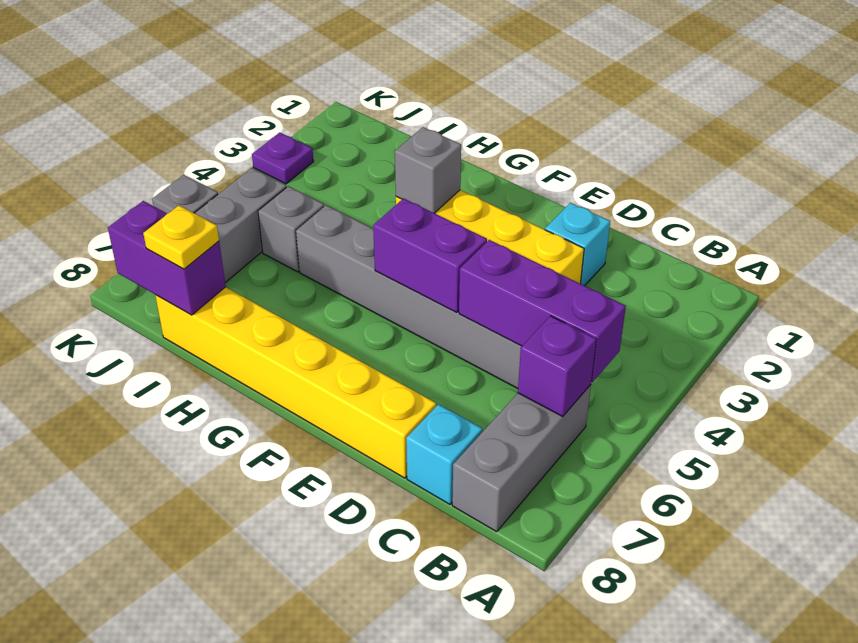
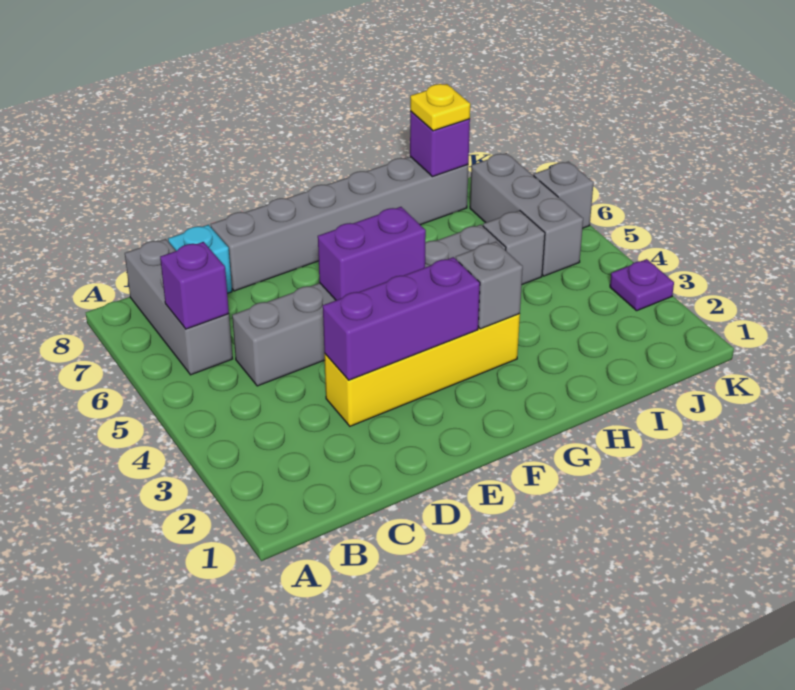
purple brick B5:D5 level 2 -> purple brick D3:F3 level 2
cyan brick D2 level 1 -> none
yellow brick D8:I8 level 1 -> grey brick D8:I8 level 1
purple brick I8:J8 level 2 -> purple brick I8 level 2

